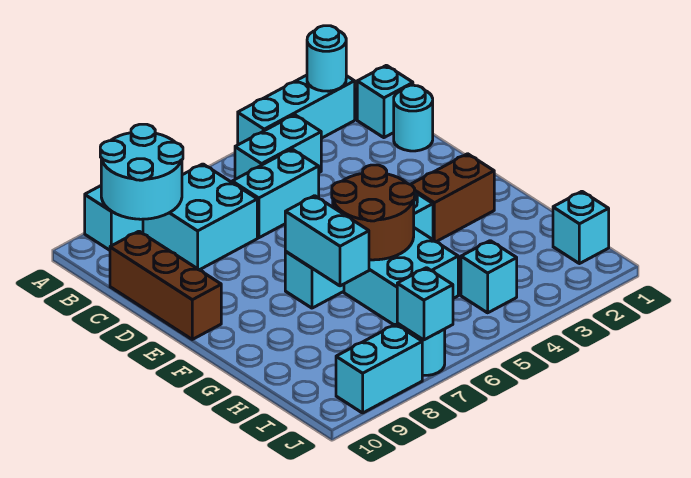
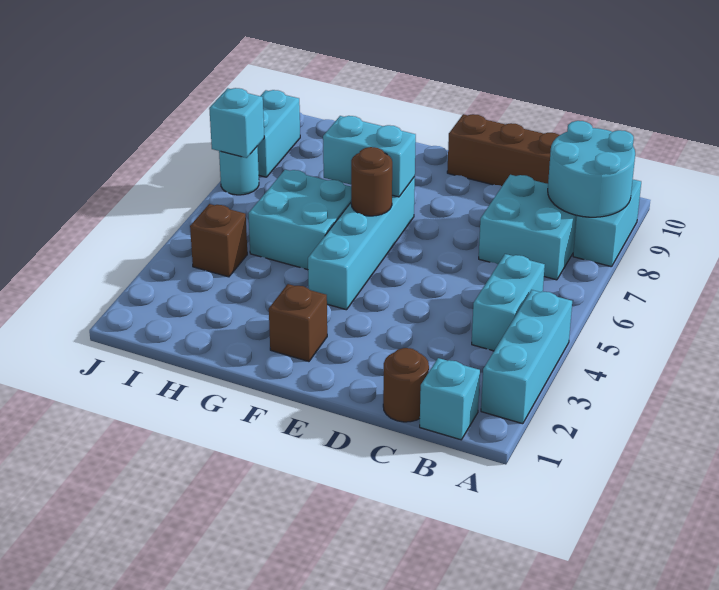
cyan round brick A2 level 2 -> none
cyan round brick C1 level 1 -> brown round brick C1 level 1
cyan brick C5:C6 level 1 -> none
brown brick F2:F3 level 1 -> brown brick F2 level 1
brown round brick F5:G6 level 2 -> brown round brick F6 level 2
cyan brick I1 level 1 -> none
cyan brick I4 level 1 -> brown brick I4 level 1

